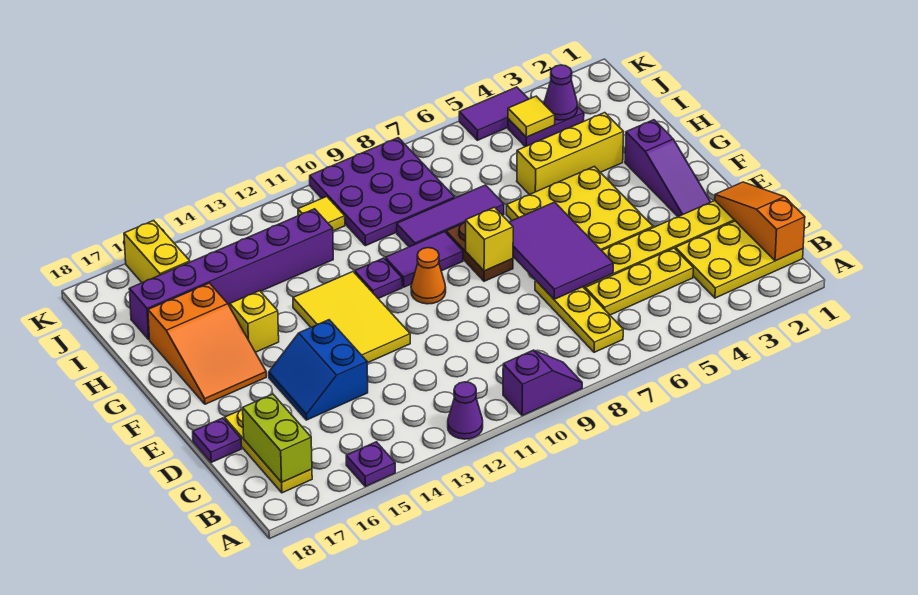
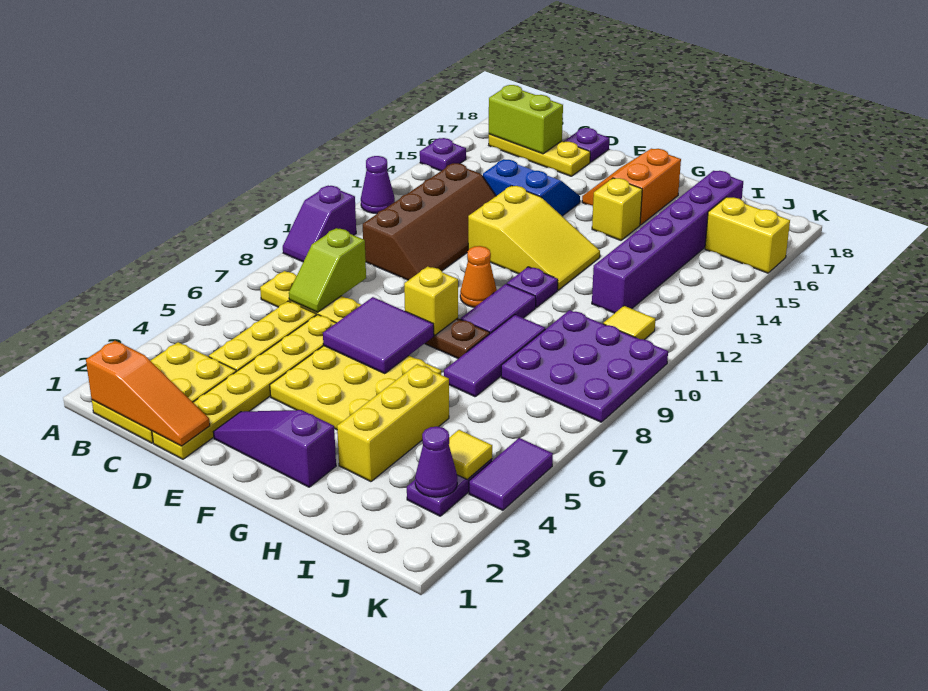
none -> lime slope C7:C8 level 2 top 8
none -> brown slope C10:D13 level 1 top C
purple tile D6:F7 level 2 -> purple tile E6:F7 level 2
yellow tile E12:G13 level 1 -> yellow slope E12:G13 level 1 top E
orange slope F16:H17 level 1 top H -> orange slope F16:G17 level 1 top G

